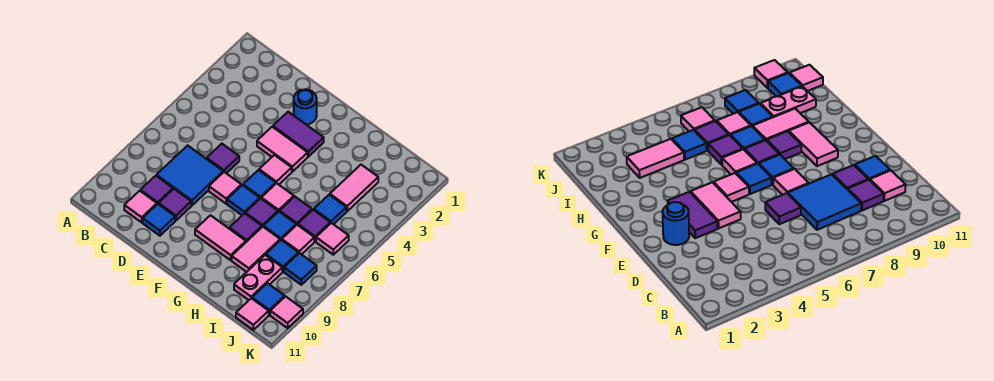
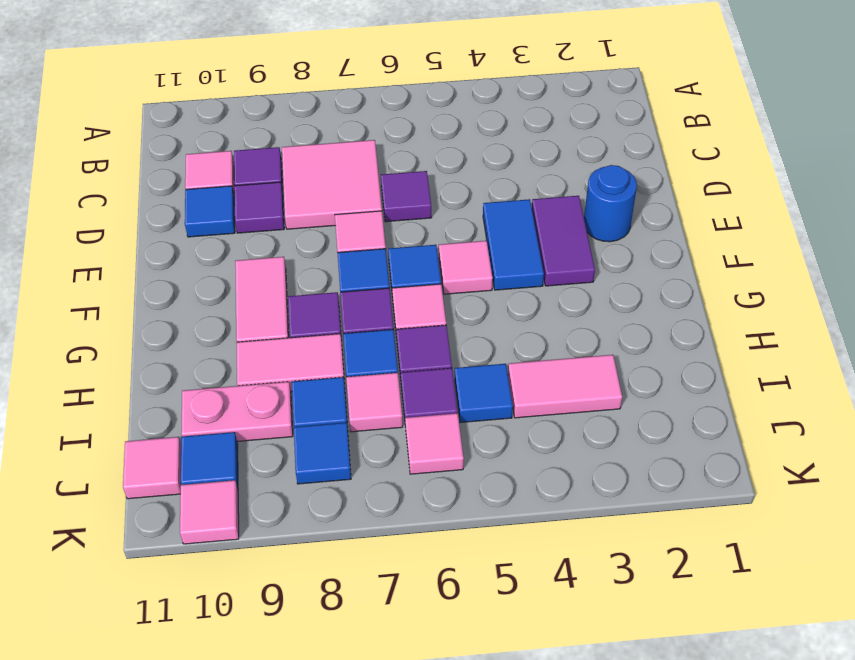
blue tile C7:D8 level 1 -> pink tile C7:D8 level 1
pink tile E4:F4 level 1 -> blue tile E4:F4 level 1

